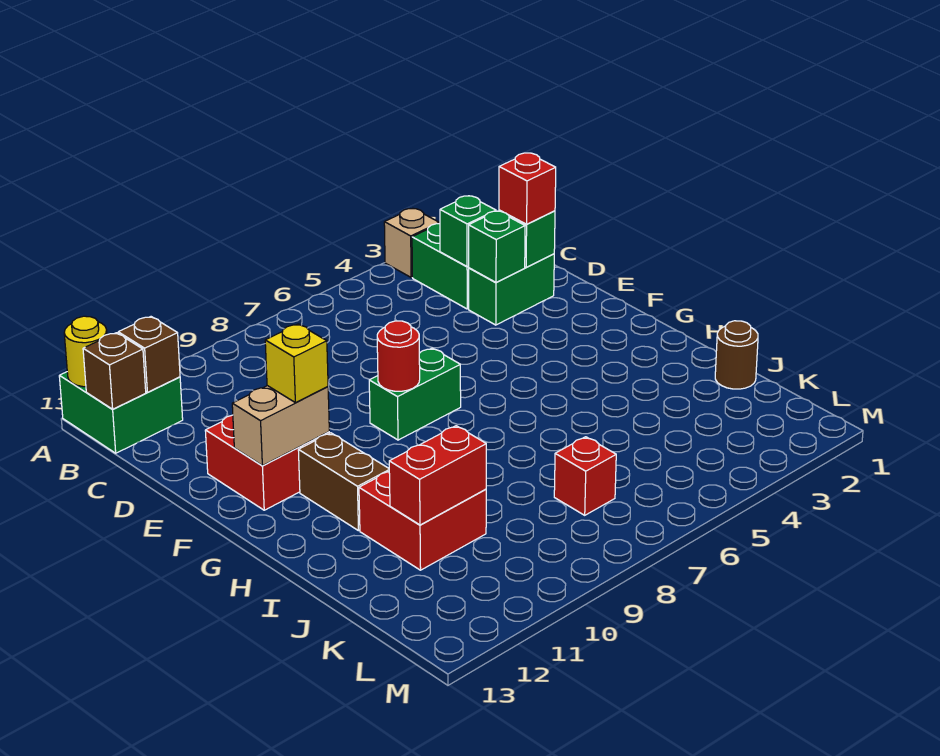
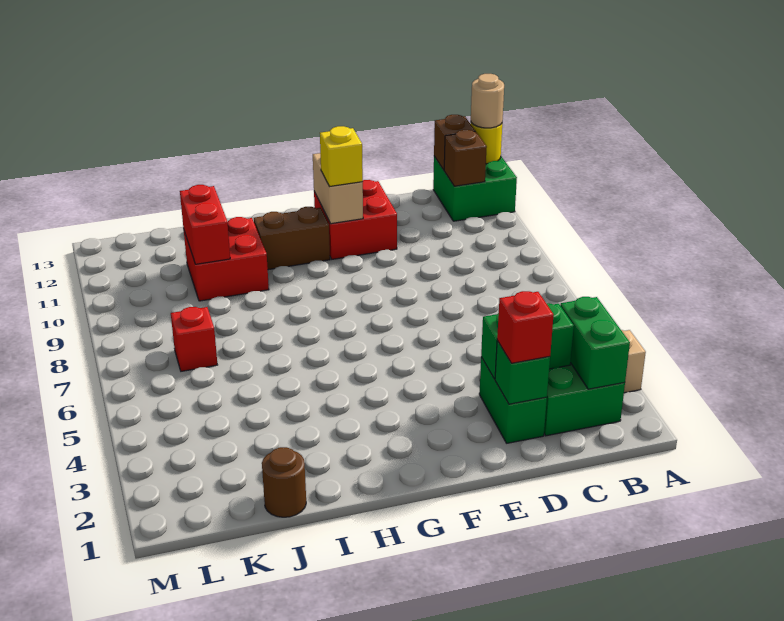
none -> tan round brick A13 level 3
green brick F7:F8 level 1 -> green brick B2:B3 level 2
red round brick F8 level 2 -> none

